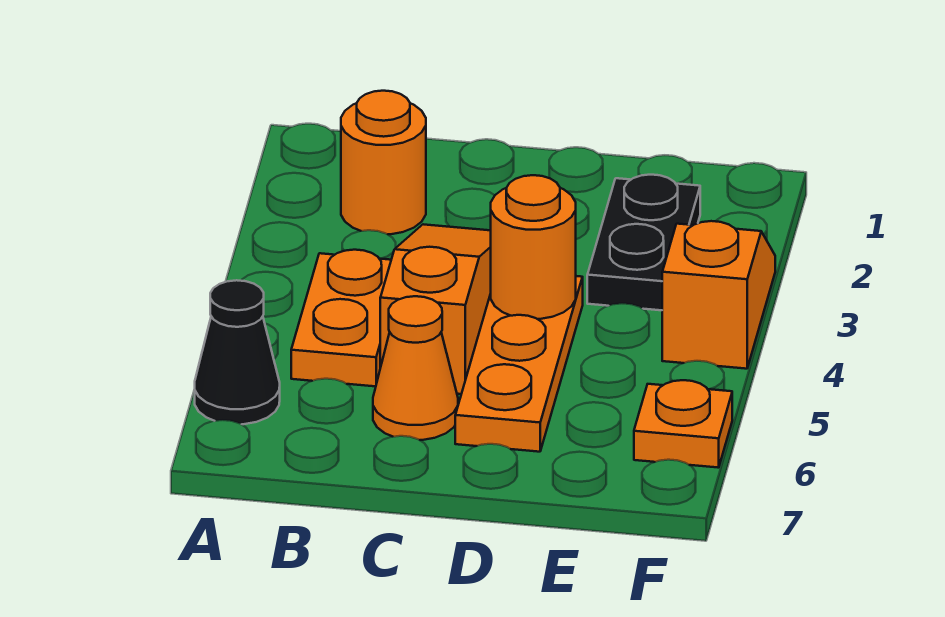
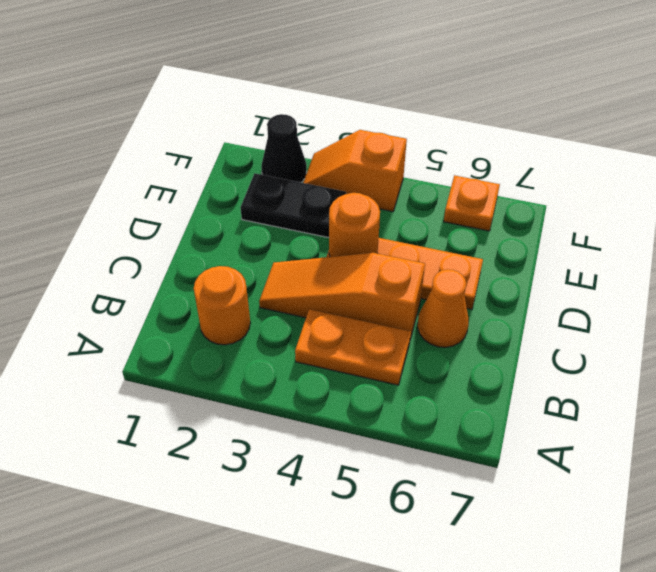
black cone A6 level 1 -> black cone F2 level 1

